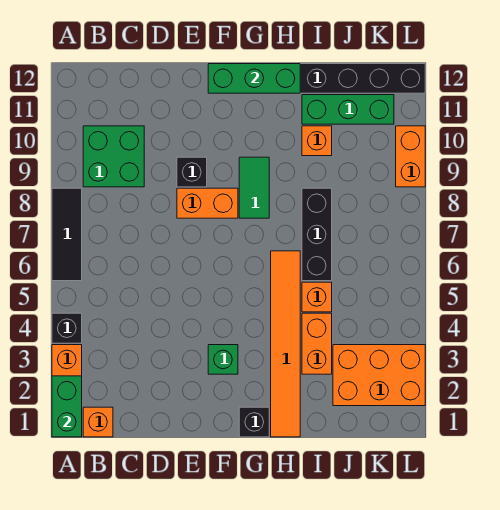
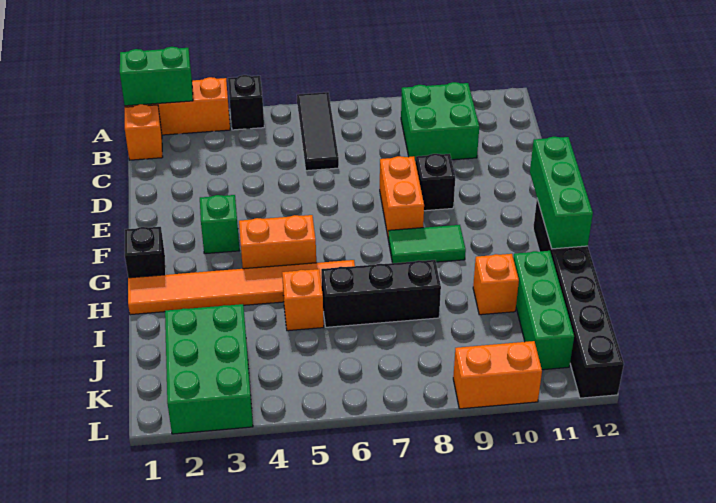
black tile A6:A8 level 1 -> black tile A6:C6 level 1
orange brick I3:I4 level 1 -> orange brick G4:G5 level 1
orange brick J2:L3 level 1 -> green brick J2:L3 level 1

